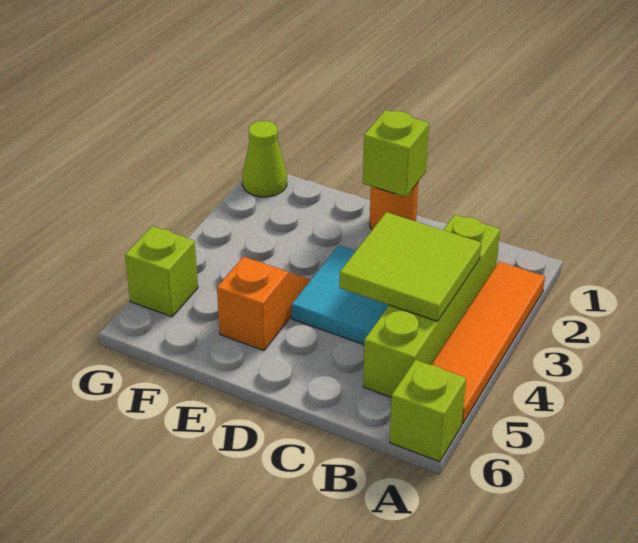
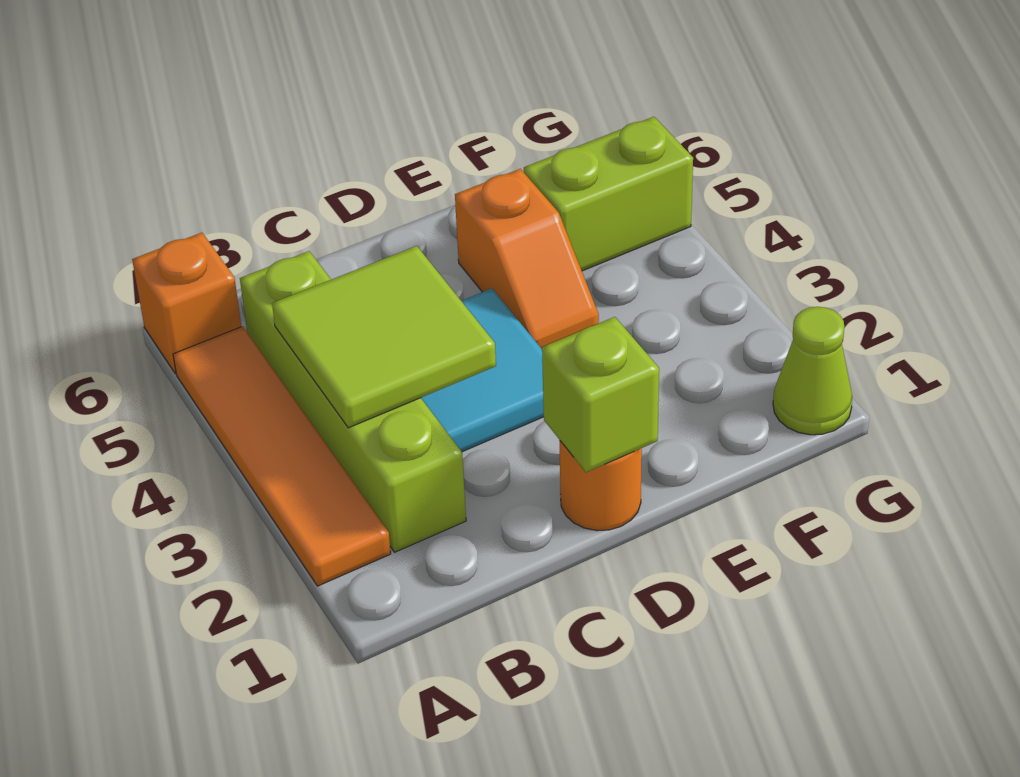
lime brick A6 level 1 -> orange brick A6 level 1
lime brick G5 level 1 -> lime brick F5:G5 level 1

